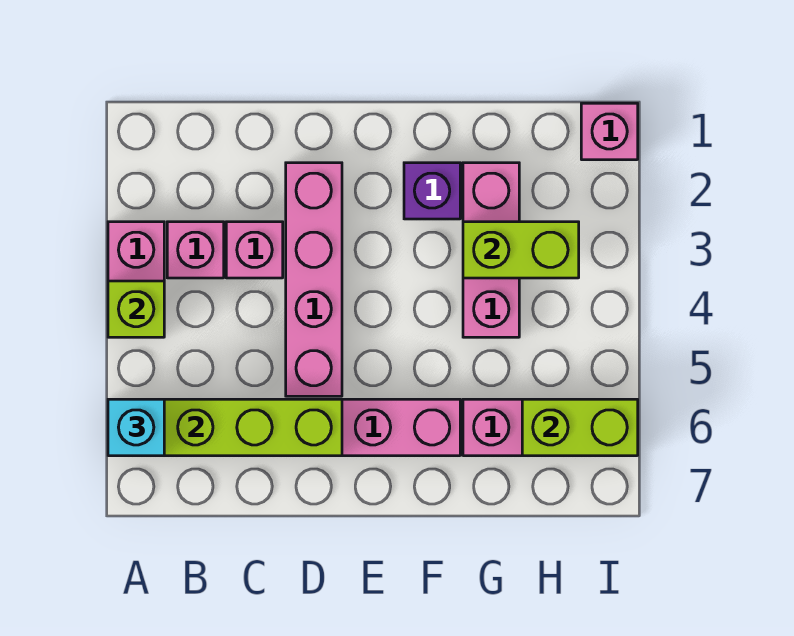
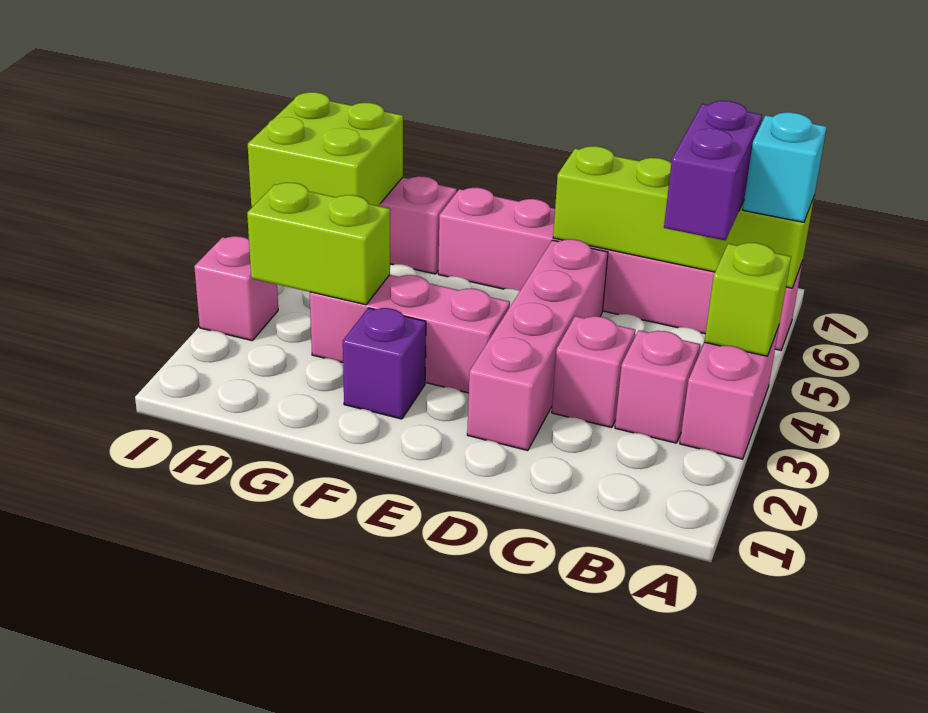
none -> purple brick B5:B6 level 3
pink brick G2:G4 level 1 -> pink brick E3:G3 level 1
lime brick H6:I6 level 2 -> lime brick H5:I6 level 2
pink brick I1 level 1 -> pink brick I3 level 1

